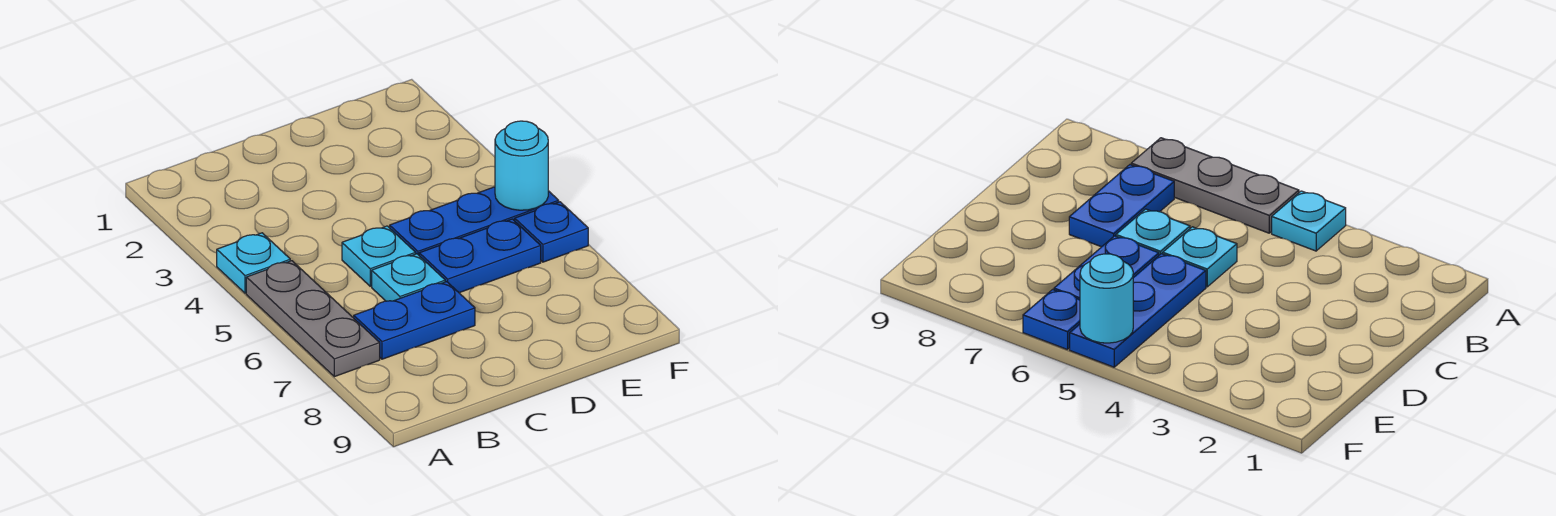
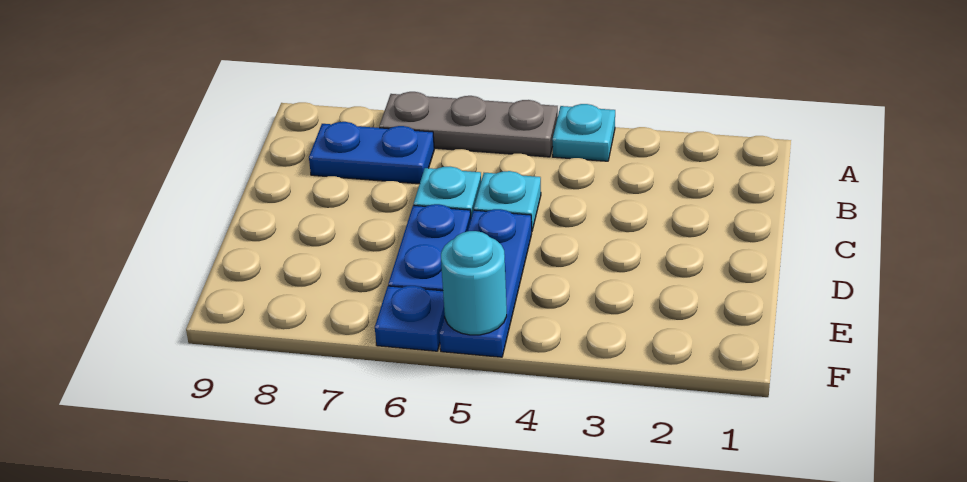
blue plate B7:C7 level 1 -> blue plate B7:B8 level 1

